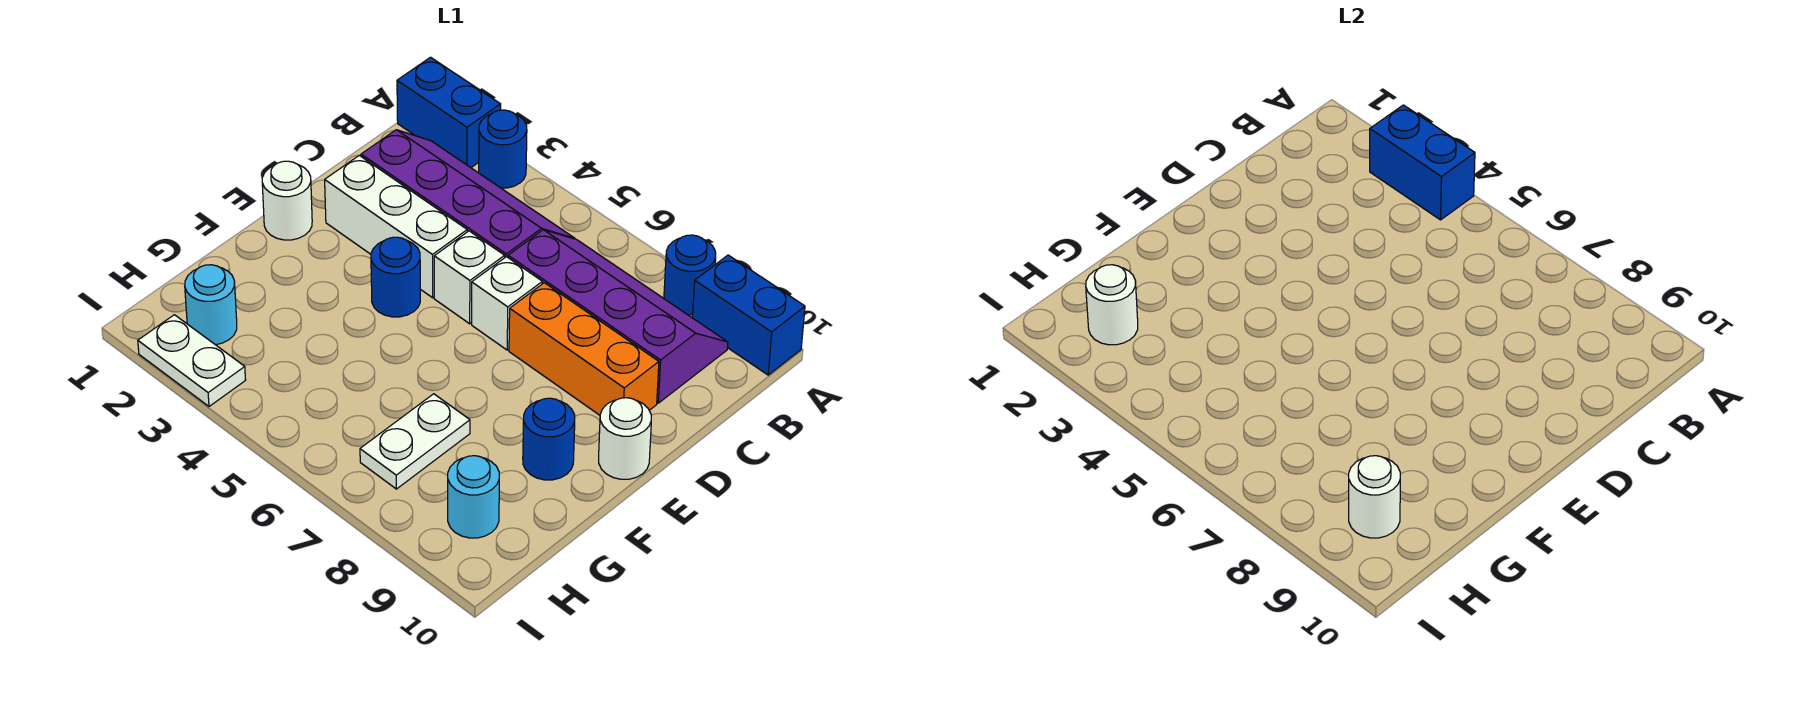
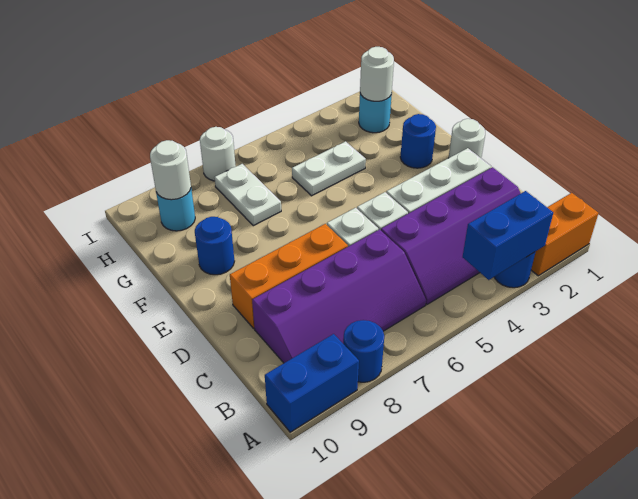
blue brick A1:A2 level 1 -> orange brick A1:A2 level 1
blue round brick E4 level 1 -> blue round brick F2 level 1
white round brick E10 level 1 -> white round brick I7 level 1
white plate I2:I3 level 1 -> white plate G4:G5 level 1

